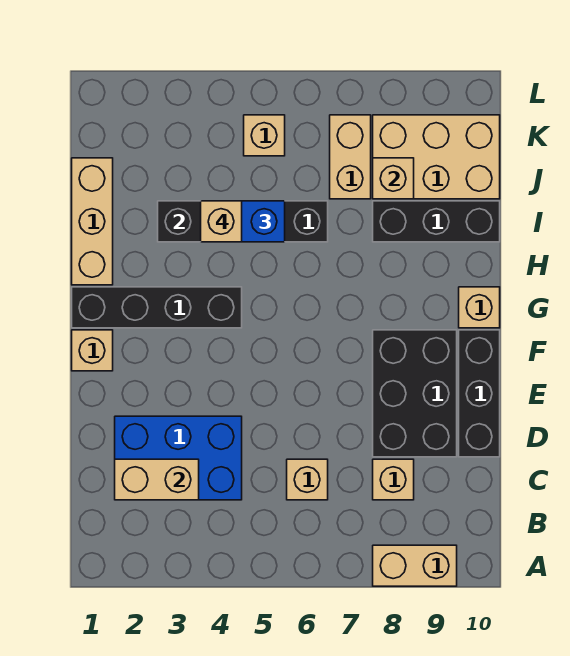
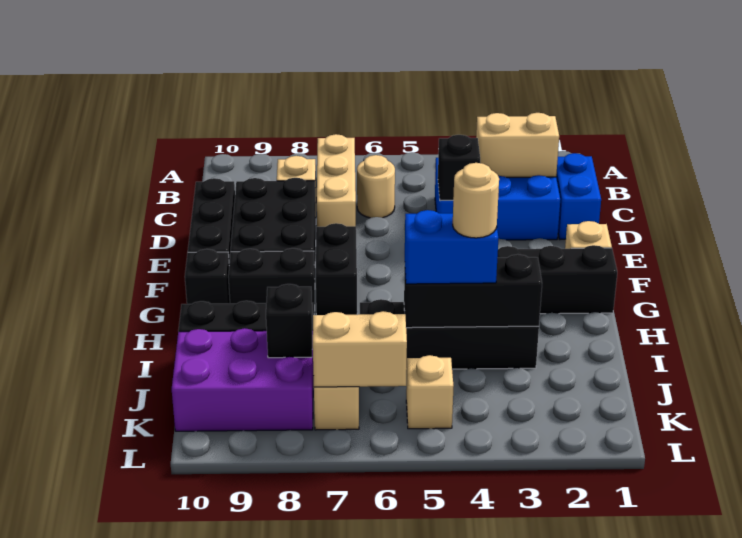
tan brick A8:A9 level 1 -> tan brick K6:K7 level 2
none -> blue brick C1:D1 level 1
tan brick C6 level 1 -> tan round brick C6 level 1
none -> black brick D4 level 2
none -> black brick F7:G7 level 1
none -> black brick G8:G9 level 1
tan brick G10 level 1 -> black brick G10 level 1
tan brick H1:J1 level 1 -> tan brick B7:D7 level 1
tan brick I4 level 4 -> tan round brick I4 level 4
tan brick J8:K10 level 1 -> purple brick J8:K10 level 1
tan brick J8 level 2 -> black brick J8 level 2

